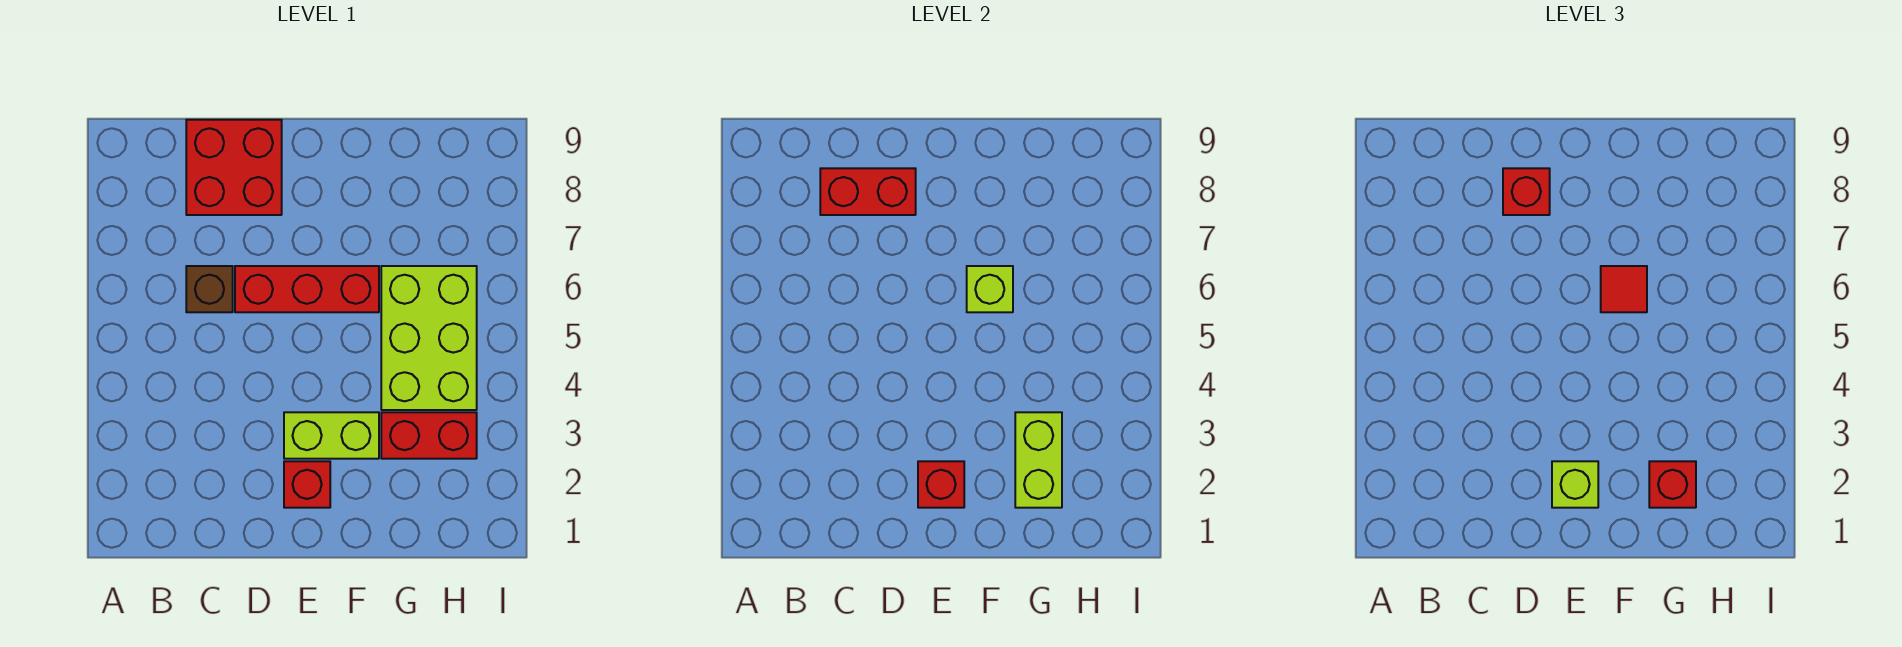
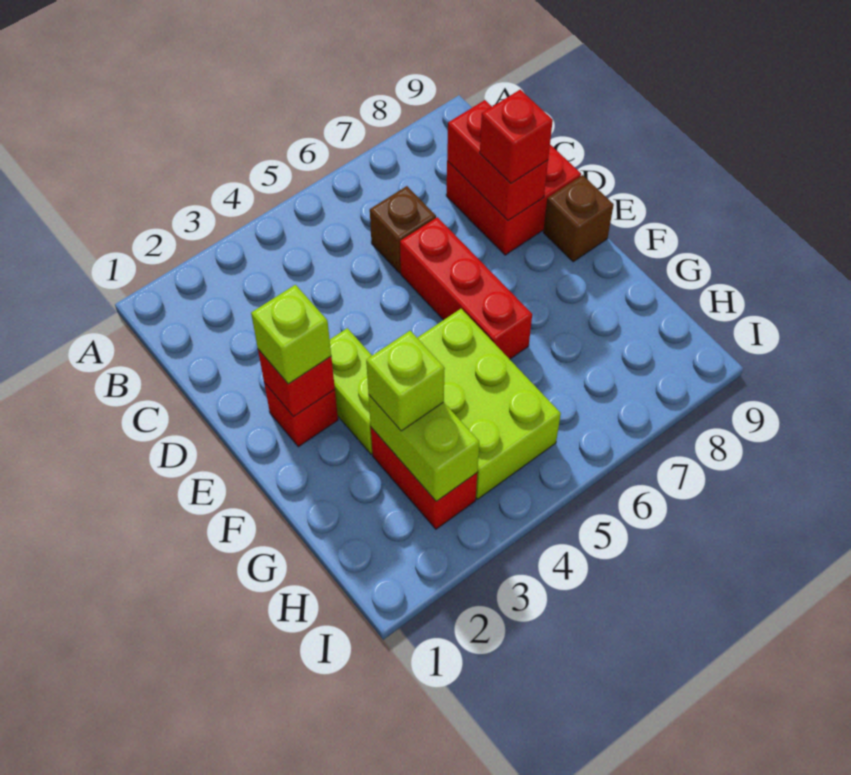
none -> brown brick E9 level 1
lime brick F6 level 2 -> lime brick G3 level 3
red tile F6 level 3 -> none
lime brick G2:G3 level 2 -> lime brick G3:H3 level 2
red brick G2 level 3 -> none
lime brick G4:H6 level 1 -> lime brick F4:H5 level 1

